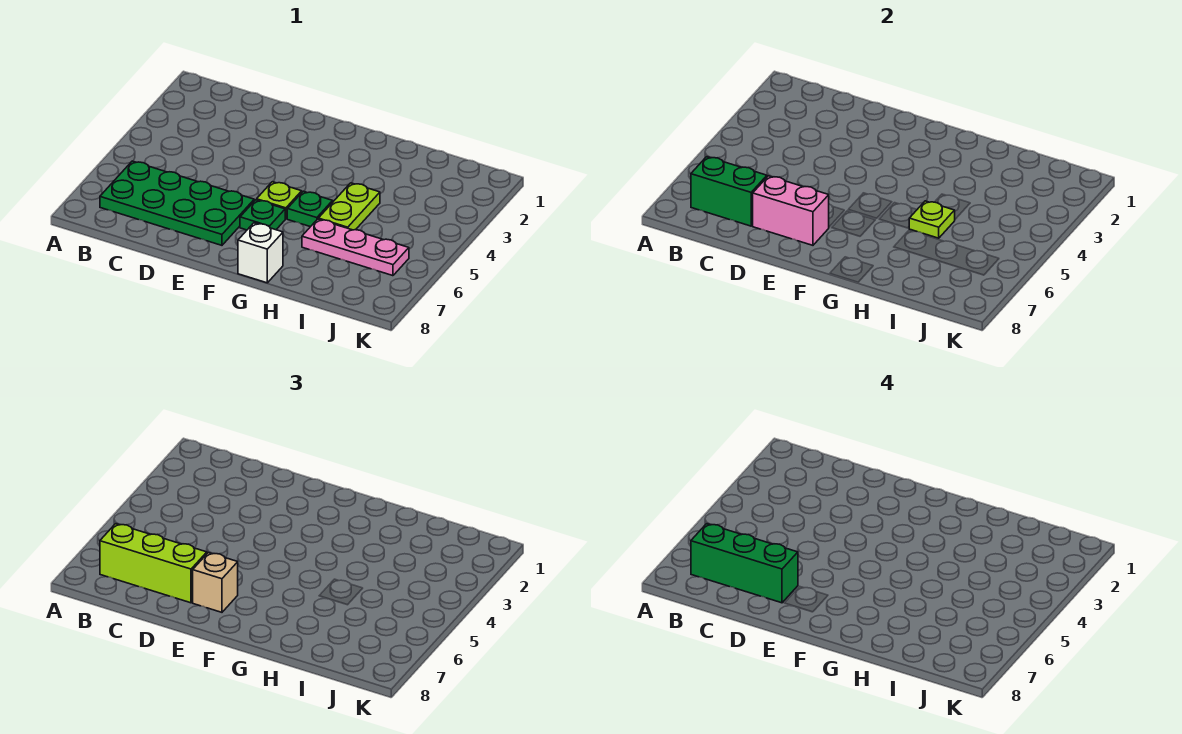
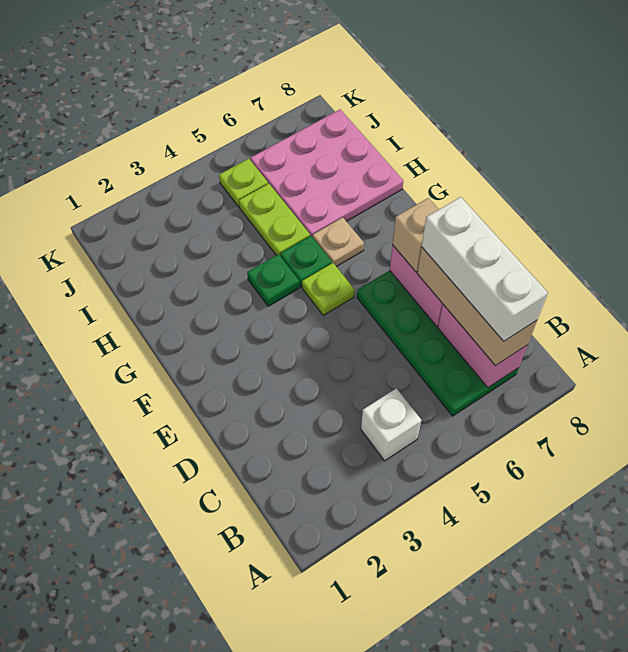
green brick B7:C7 level 2 -> pink brick B7:C7 level 2
lime brick B7:D7 level 3 -> tan brick B7:D7 level 3
green brick B7:D7 level 4 -> white brick B7:D7 level 4
green plate F6 level 1 -> green plate G4 level 1
none -> tan plate G6 level 1
white brick G8 level 1 -> white brick B4 level 1
lime plate H4:H5 level 1 -> lime plate H5:I5 level 1
lime plate H5 level 2 -> lime plate J5 level 1
pink plate H6:J6 level 1 -> pink plate H6:J8 level 1

